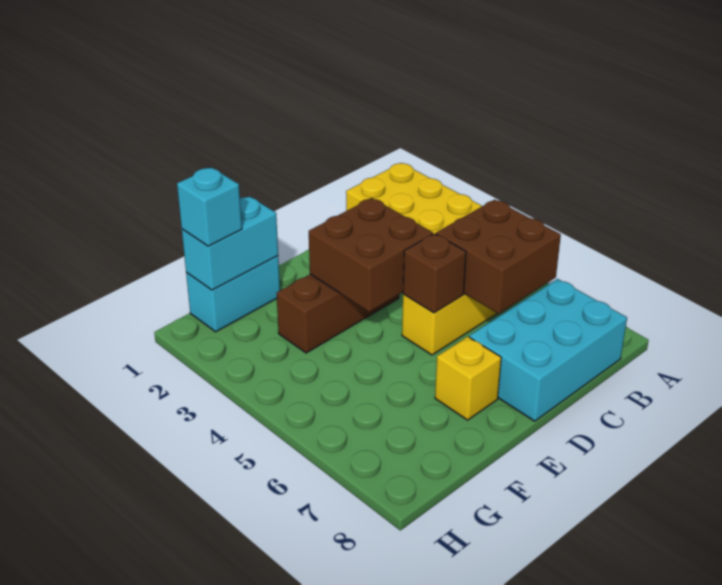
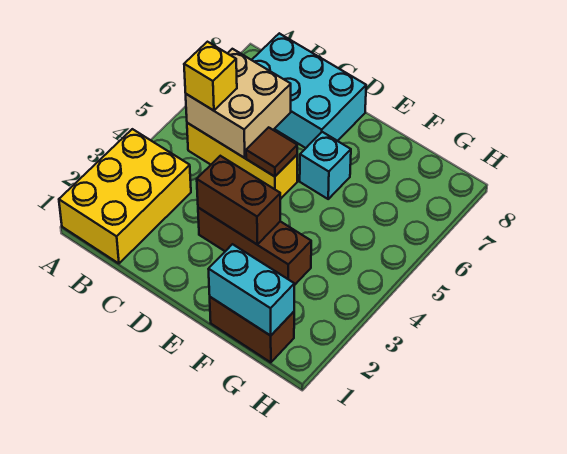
brown brick B5:C6 level 2 -> tan brick B5:C6 level 2
brown brick D3:E4 level 2 -> brown brick D3:E3 level 2
brown brick D5 level 2 -> brown tile D5 level 2
yellow brick E7 level 1 -> yellow brick B5 level 3
cyan brick F1:G1 level 1 -> brown brick F1:G1 level 1
cyan brick G1 level 3 -> cyan brick E6 level 1

